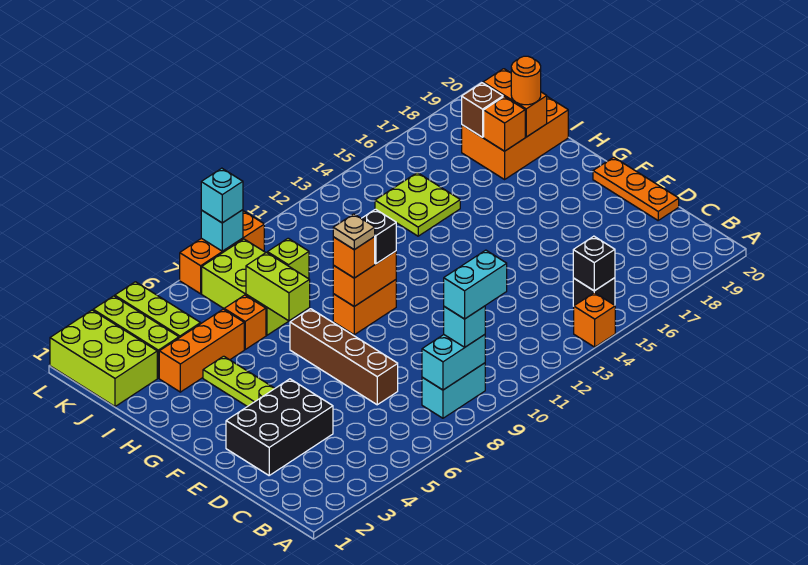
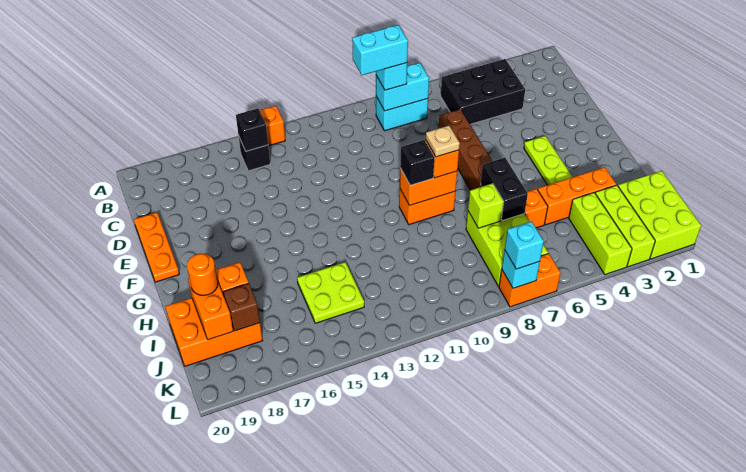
black brick D2:E4 level 1 -> black brick B4:C6 level 1
lime brick H7:I7 level 2 -> black brick H7:I7 level 2
orange brick L7:L9 level 1 -> orange brick L7:L8 level 1

